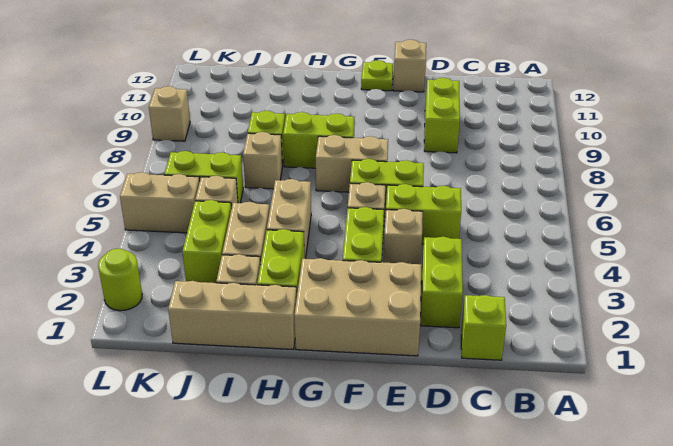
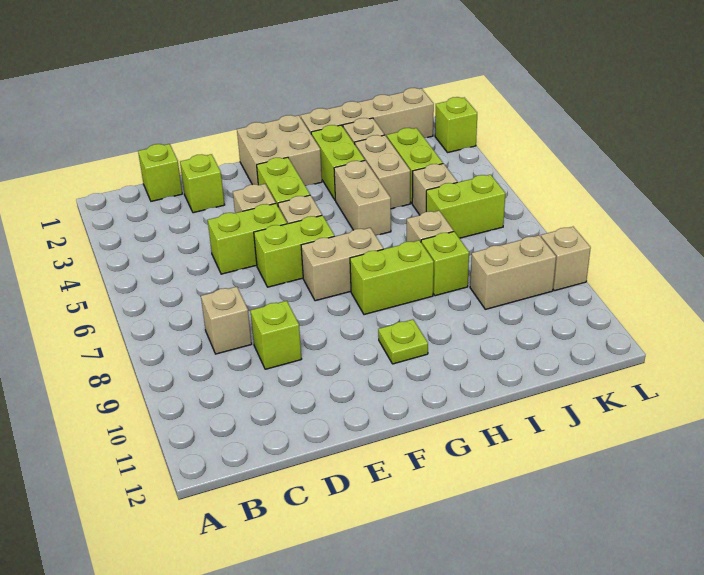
lime brick D2:D3 level 1 -> lime brick D2 level 1
lime brick D9:D10 level 1 -> lime brick D9 level 1
tan brick E1:G2 level 1 -> tan brick F1:G2 level 1
tan brick E12 level 1 -> tan brick C8 level 1
lime plate F12 level 1 -> lime plate G10 level 1
tan brick H1:J1 level 1 -> tan brick H1:K1 level 1
tan brick K5:L5 level 1 -> tan brick J9:K9 level 1
lime round brick L2 level 1 -> lime brick L2 level 1

